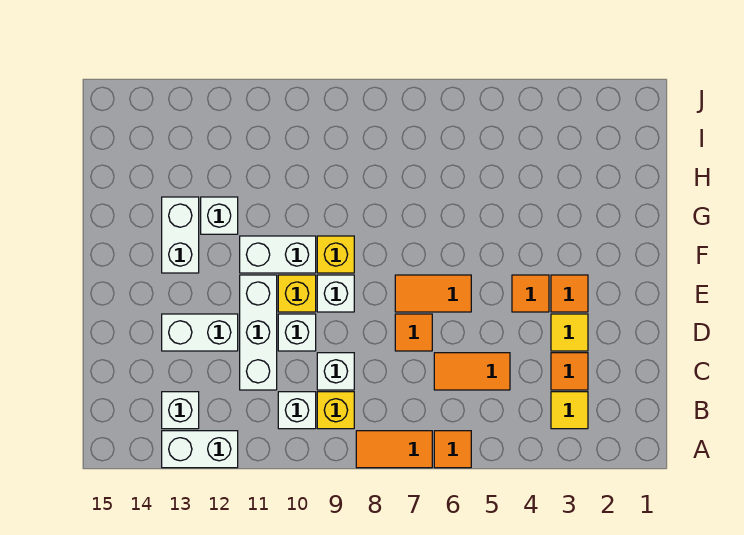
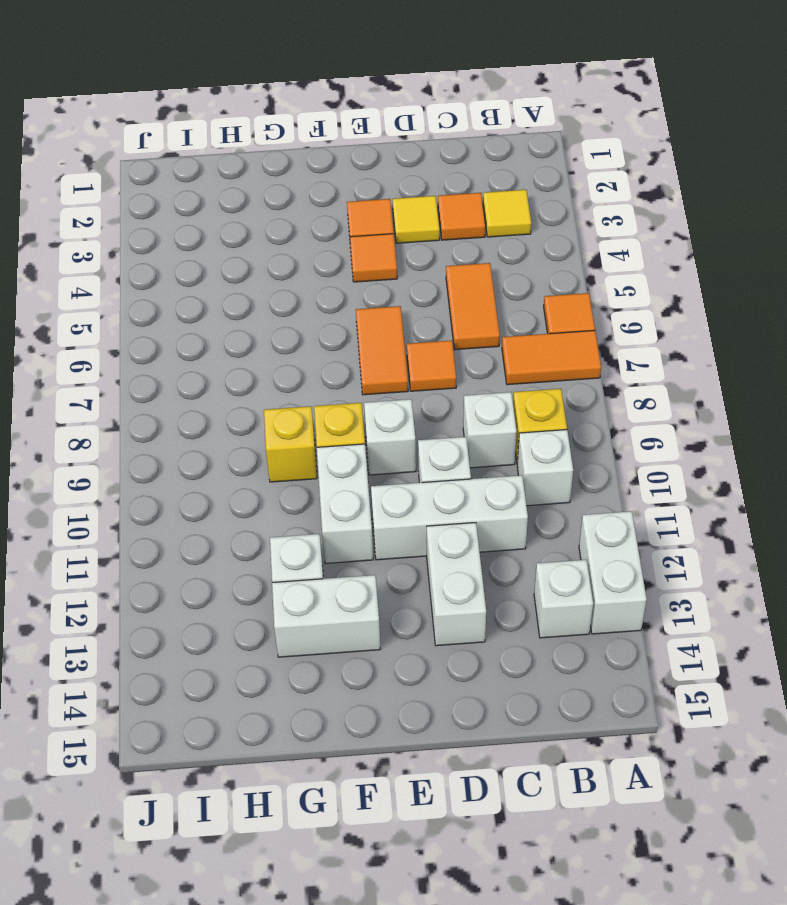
orange tile A7:A8 level 1 -> orange tile A7:B7 level 1
yellow brick E10 level 1 -> yellow brick G9 level 1

